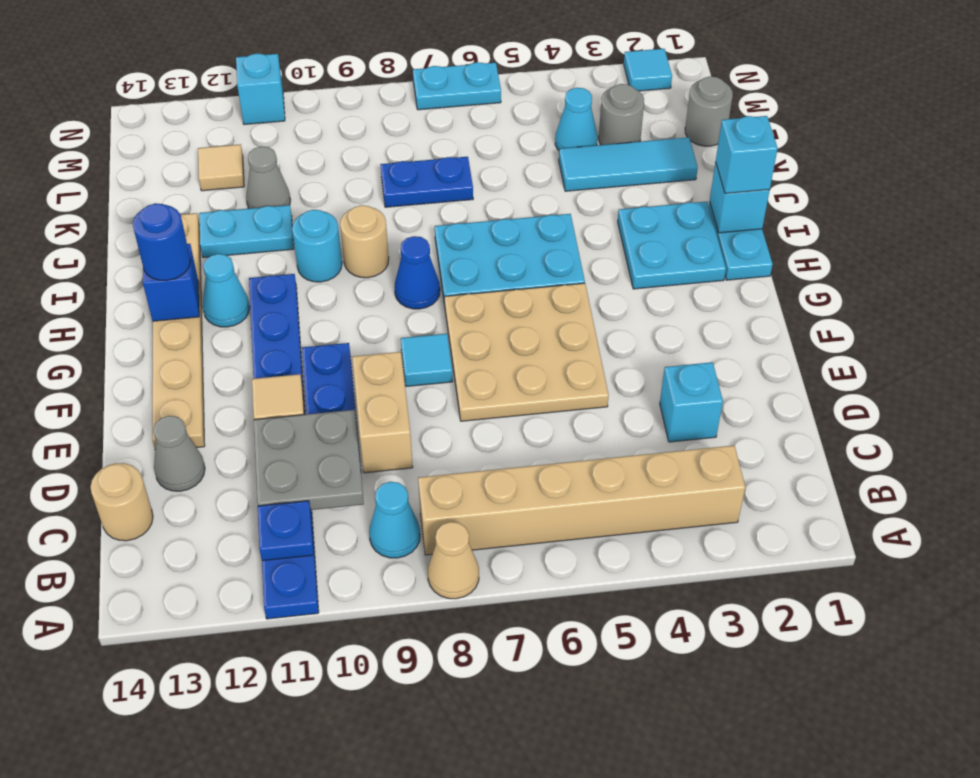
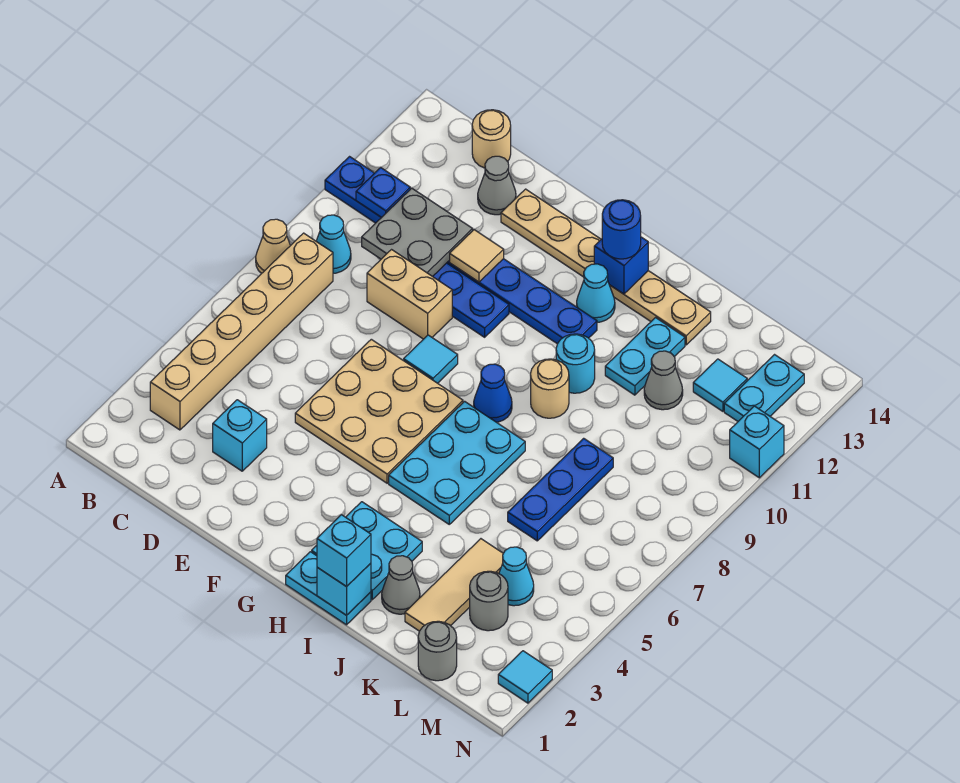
none -> grey cone J2 level 1
cyan tile K2:K4 level 1 -> tan tile K2:K4 level 1
blue plate K7:K8 level 1 -> blue plate K6:K8 level 1
tan tile L12 level 1 -> cyan tile L12 level 1
cyan plate N6:N7 level 1 -> cyan plate M12:M13 level 1

